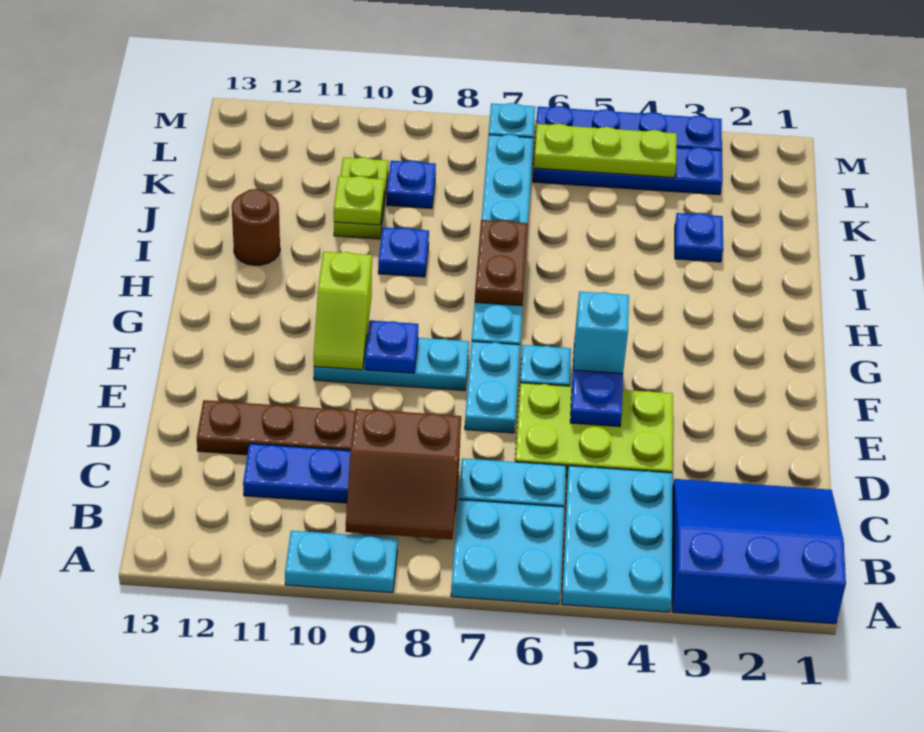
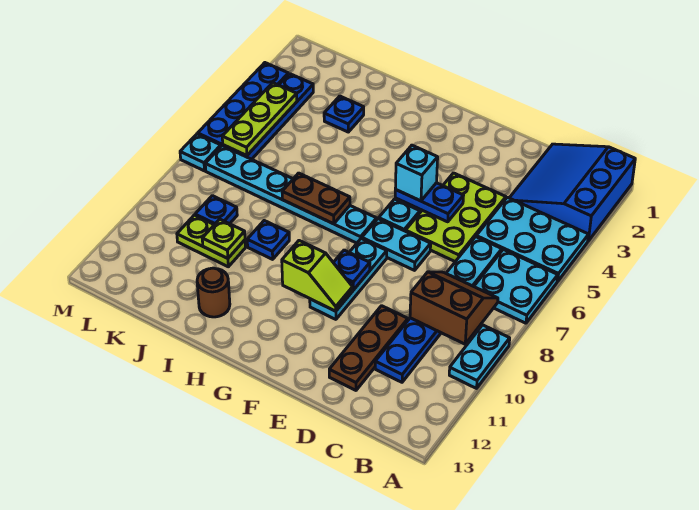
brown slope B8:C9 level 2 top C -> brown slope B8:C9 level 2 top 9

